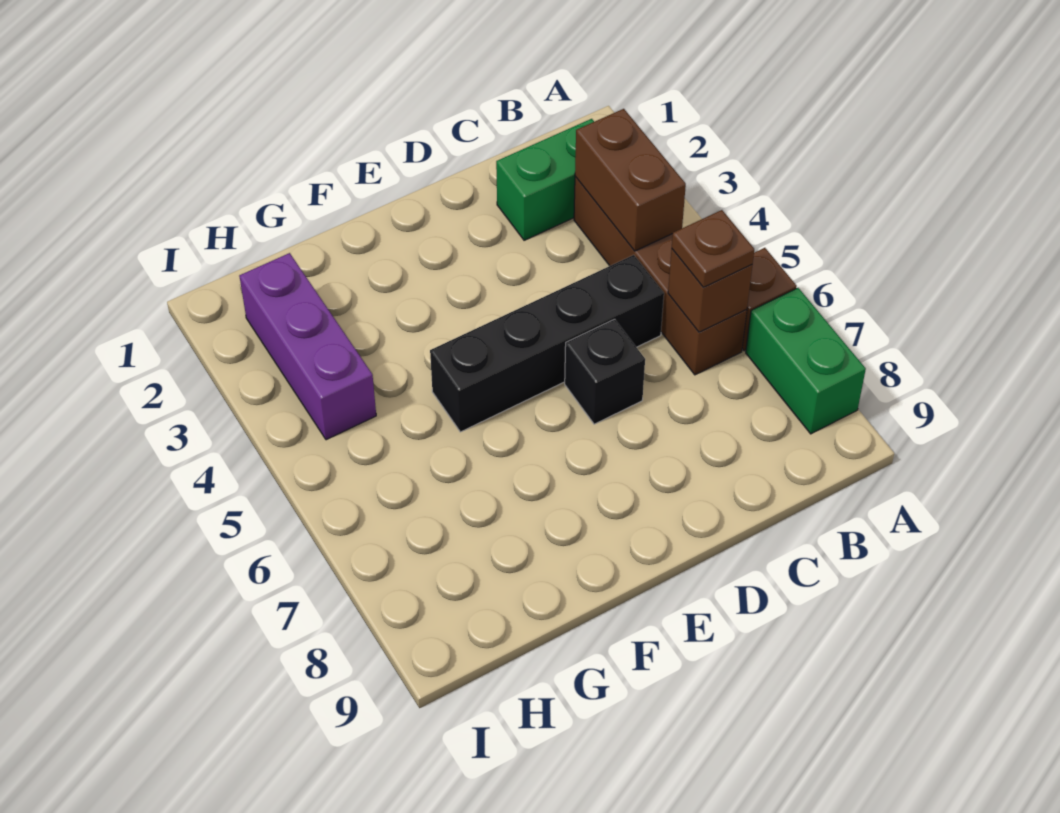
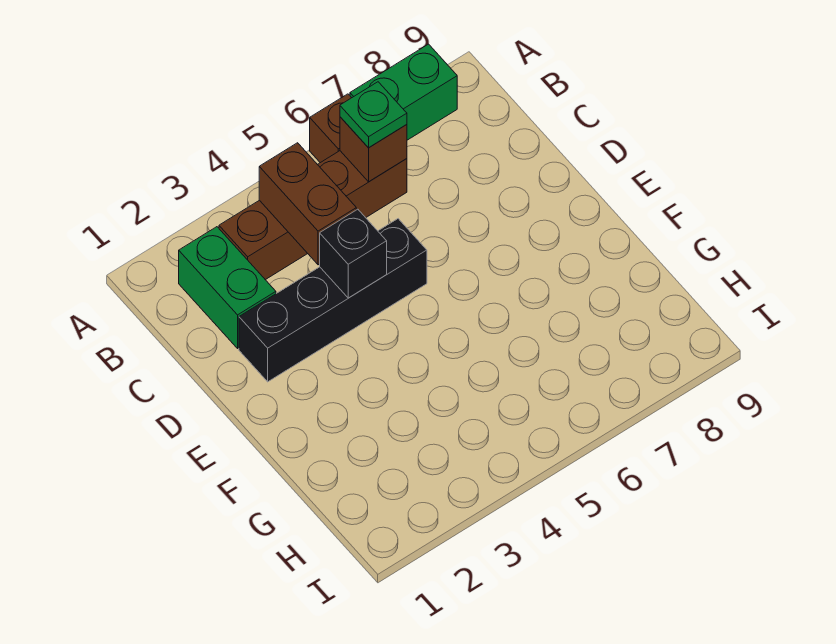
brown brick B3:B4 level 2 -> brown brick B4:C4 level 2
brown plate B6 level 3 -> green plate B6 level 3
black brick C5:F5 level 1 -> black brick D2:D5 level 1
black brick D6 level 1 -> black brick D4 level 2
purple brick H2:H4 level 1 -> none

